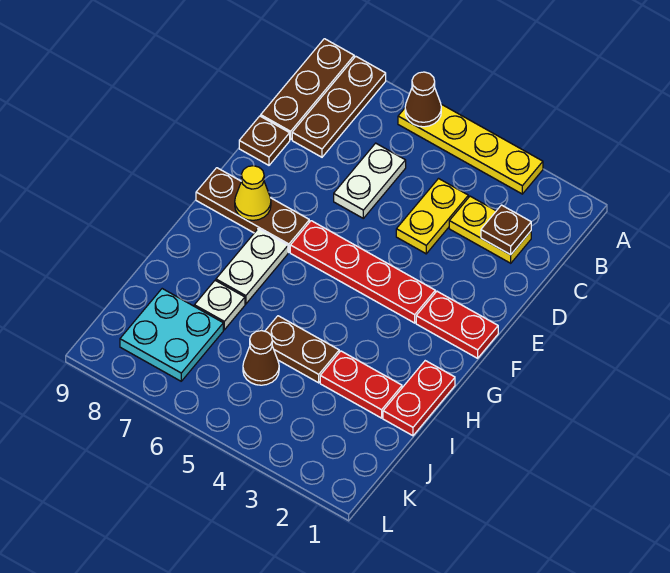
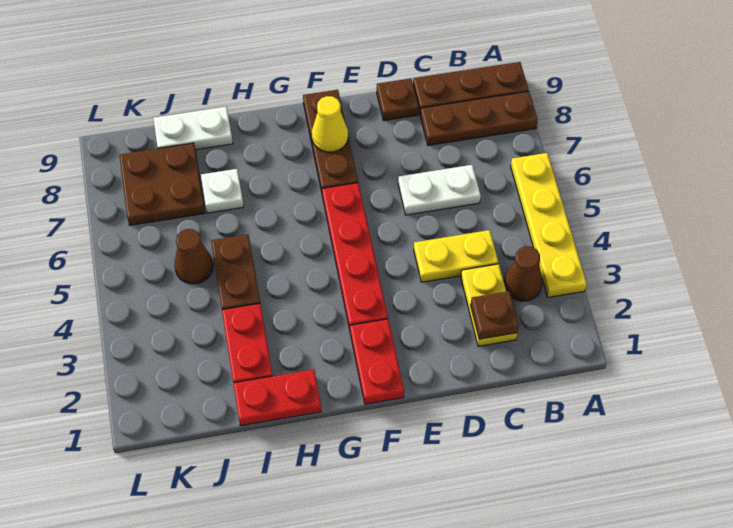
brown cone A6 level 2 -> brown cone B3 level 1
white plate G7:H7 level 1 -> white plate I9:J9 level 1
cyan plate J7:K8 level 1 -> brown plate J7:K8 level 1

